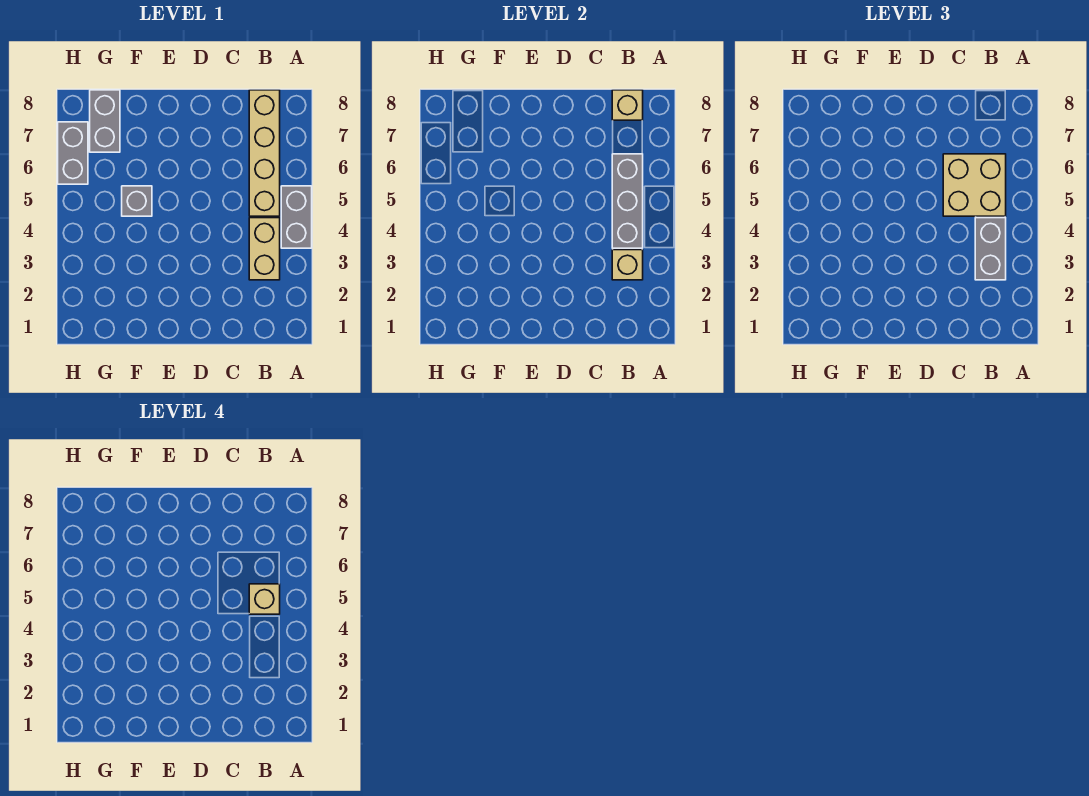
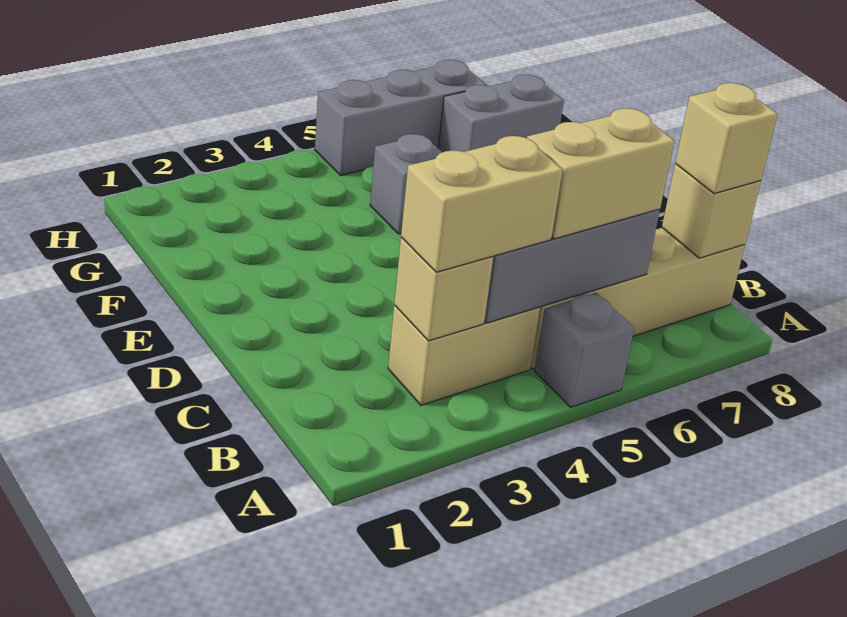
grey brick A4:A5 level 1 -> grey brick A5 level 1
grey brick B3:B4 level 3 -> tan brick B3:B4 level 3
tan brick B5:C6 level 3 -> tan brick B5:B6 level 3
tan brick B5 level 4 -> tan brick B8 level 3
grey brick H6:H7 level 1 -> grey brick H5:H7 level 1

